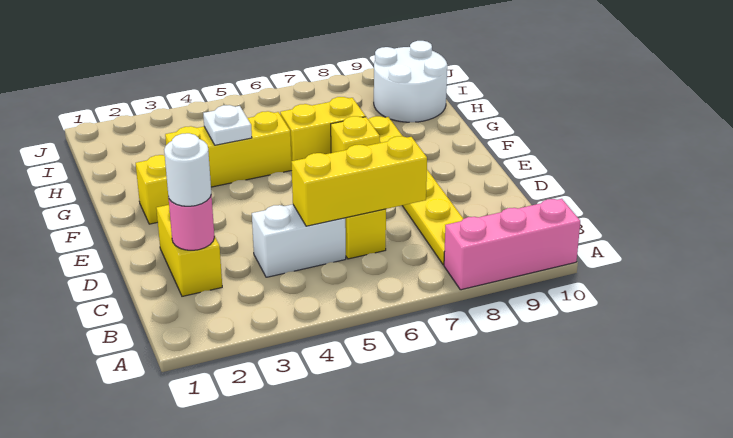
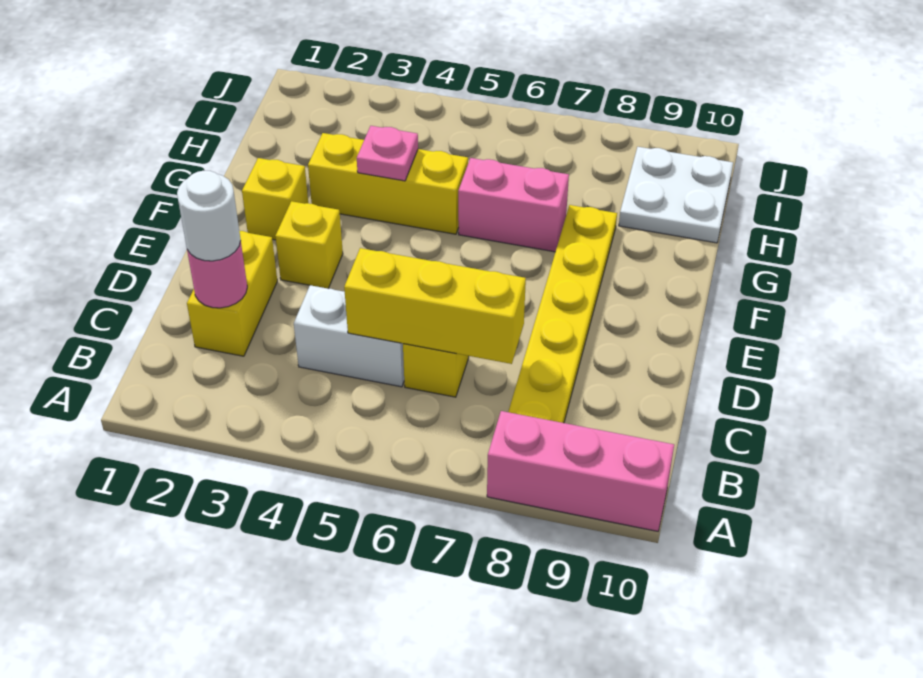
yellow brick F7 level 1 -> yellow brick E3 level 1
white plate G4 level 2 -> pink plate G4 level 2
yellow brick G6:G7 level 1 -> pink brick G6:G7 level 1
white round brick H9:I10 level 1 -> white plate H9:I10 level 1

